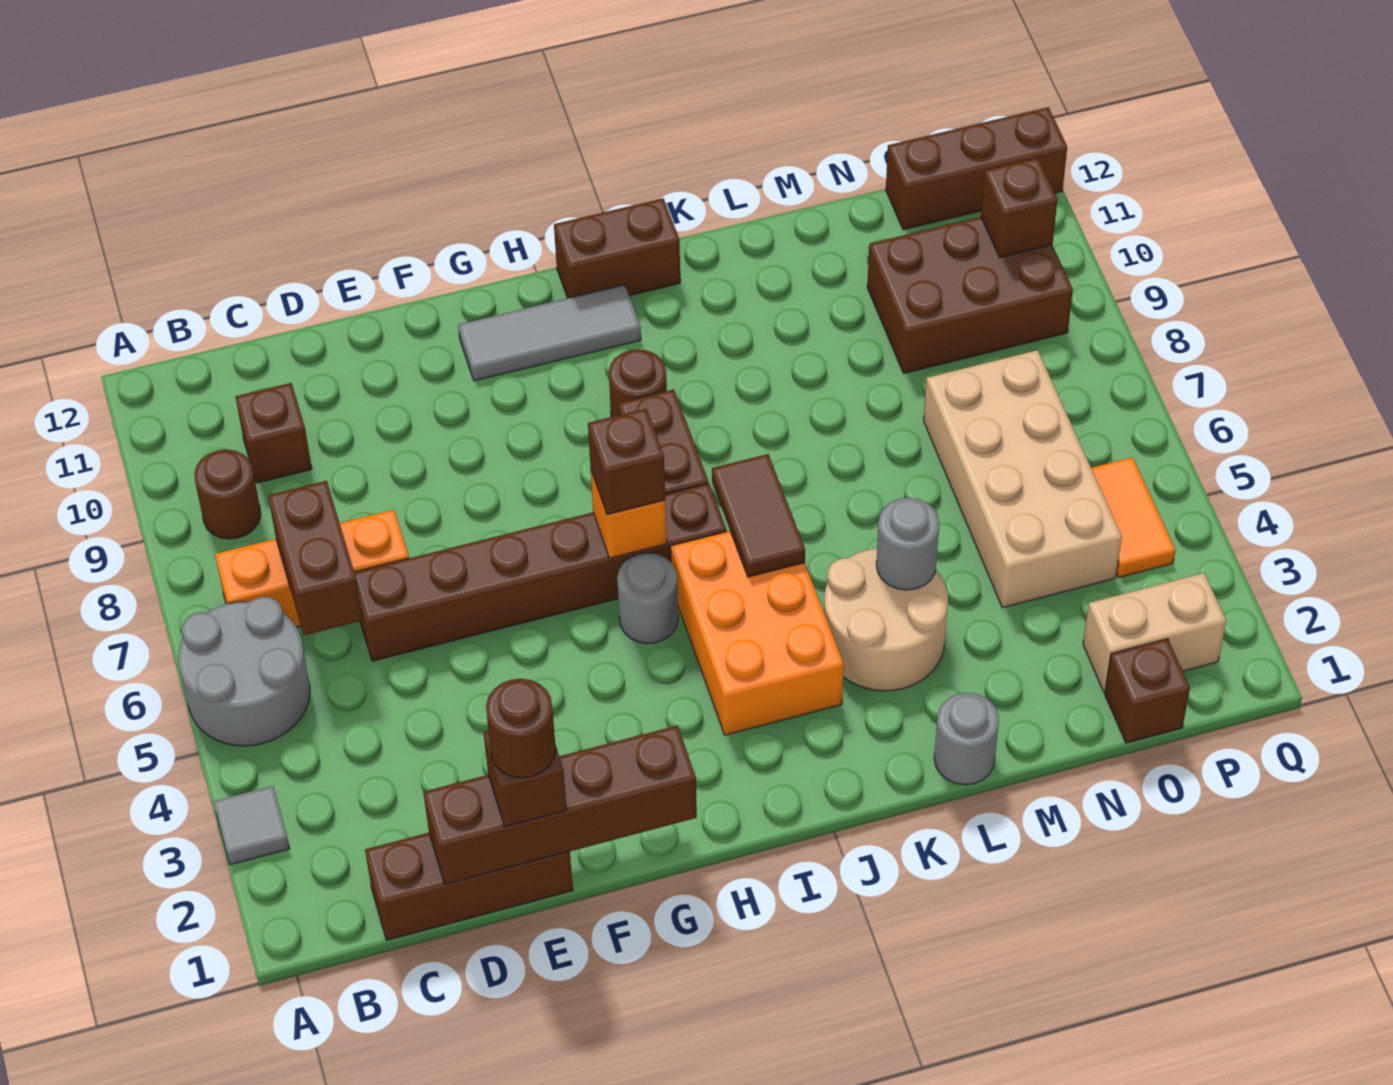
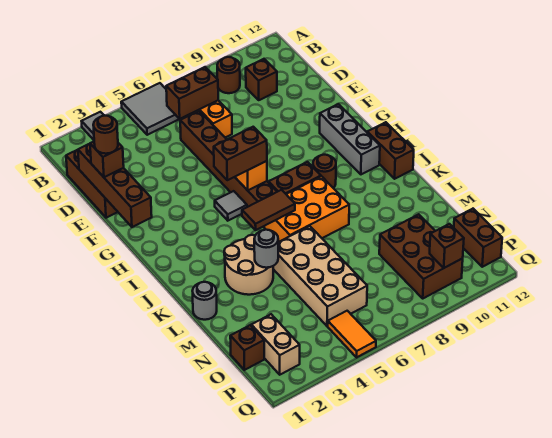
grey round brick A5:B6 level 1 -> grey tile A5:B6 level 1
grey tile G11:I11 level 1 -> grey brick G11:I11 level 1
grey round brick H5 level 1 -> grey tile H5 level 1
brown brick H6 level 3 -> brown brick H5:H6 level 3
orange brick I3:J5 level 1 -> orange brick J6:K8 level 1
tan brick N4:O7 level 1 -> tan brick L5:O6 level 1
brown brick O12:Q12 level 1 -> brown brick O12:P12 level 1
orange tile P4:P5 level 1 -> orange tile P5:Q5 level 1

